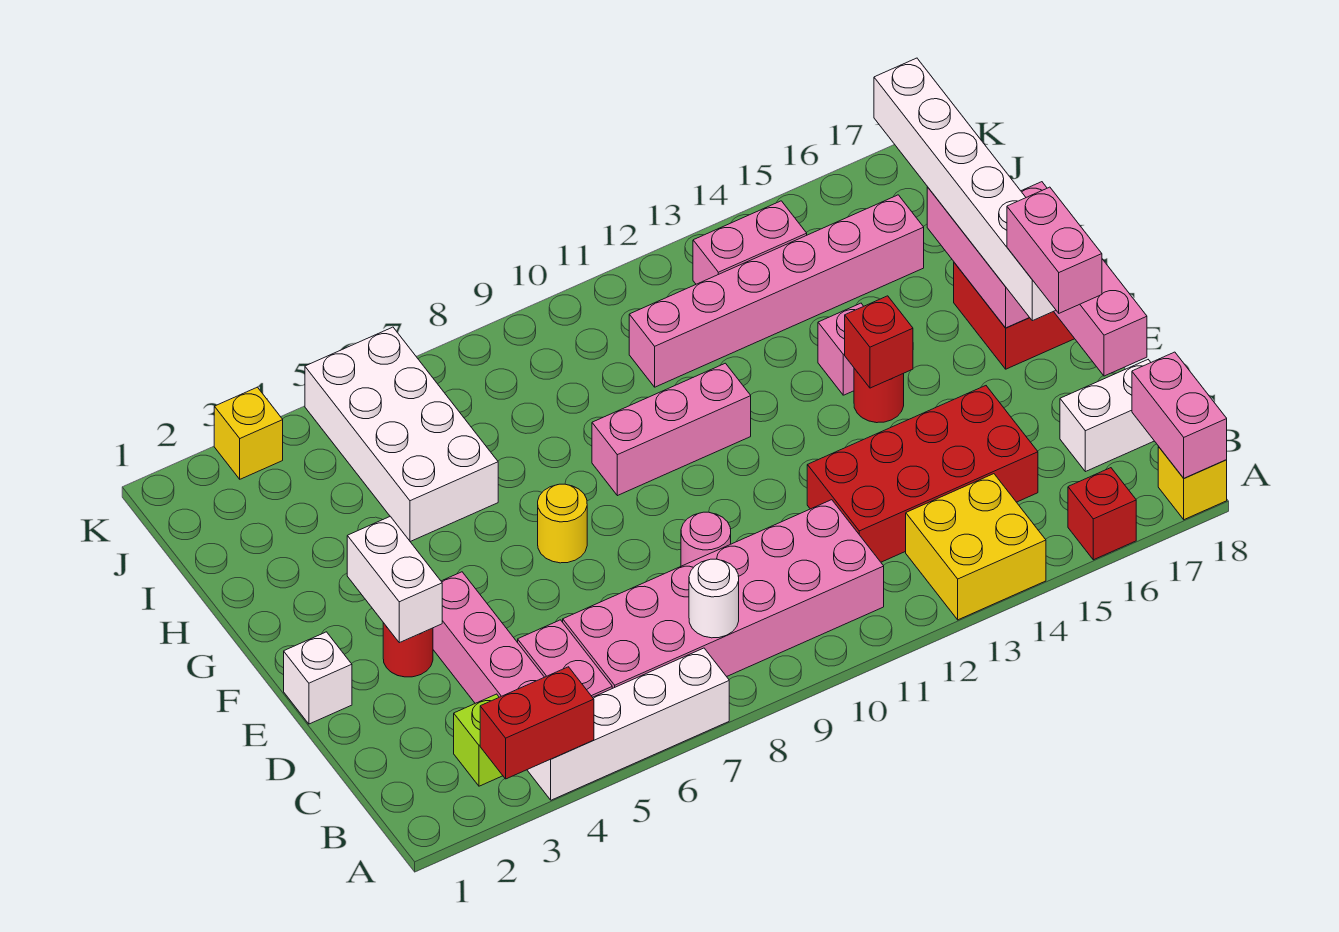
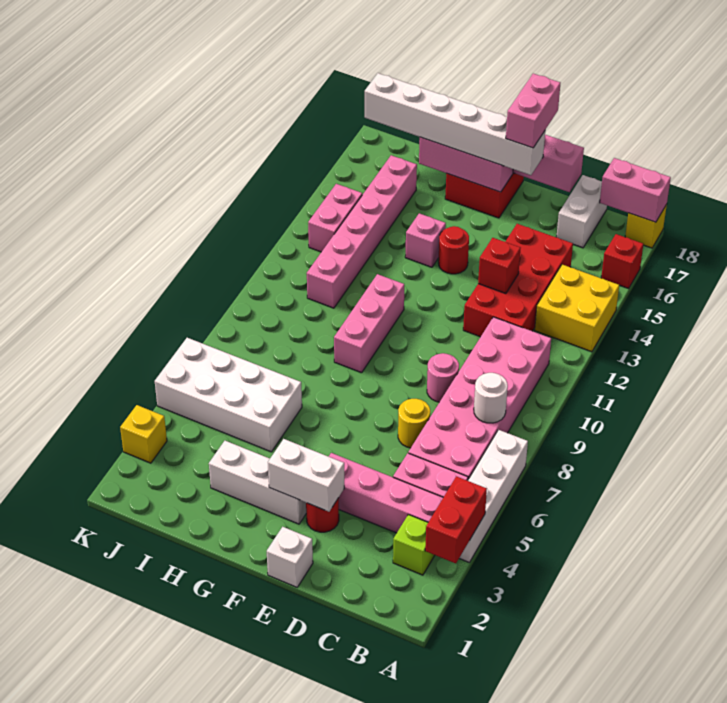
pink brick D17:E17 level 4 -> pink brick E17:E18 level 4
none -> white brick F3:H3 level 1
yellow round brick F7 level 1 -> yellow round brick D7 level 1
red brick F14 level 2 -> red brick D13 level 2

